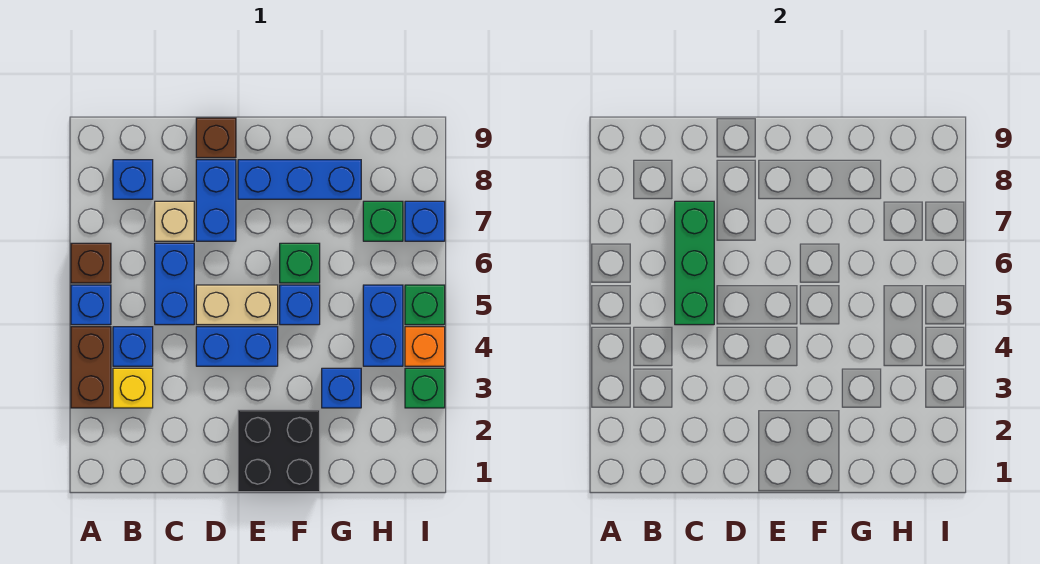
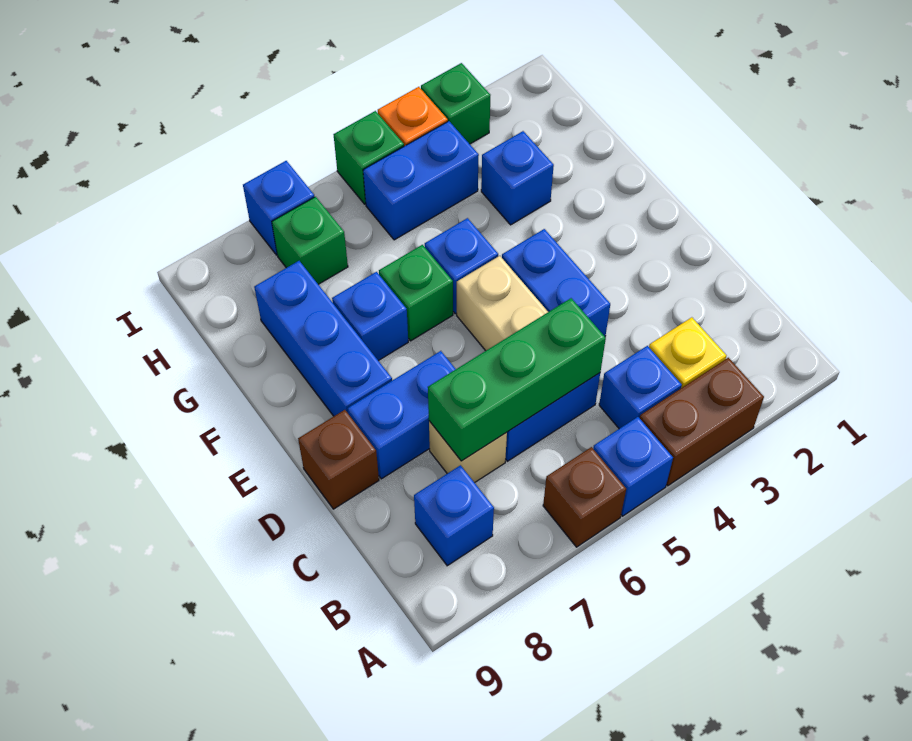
black brick E1:F2 level 1 -> none
none -> blue brick F7 level 1

